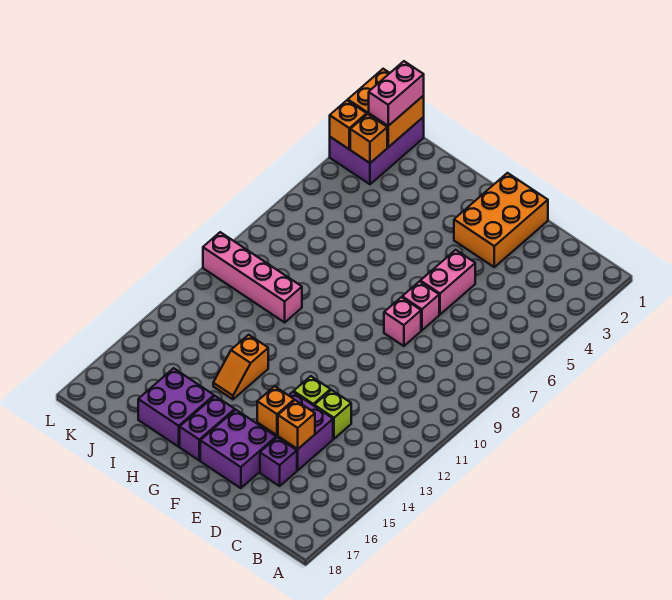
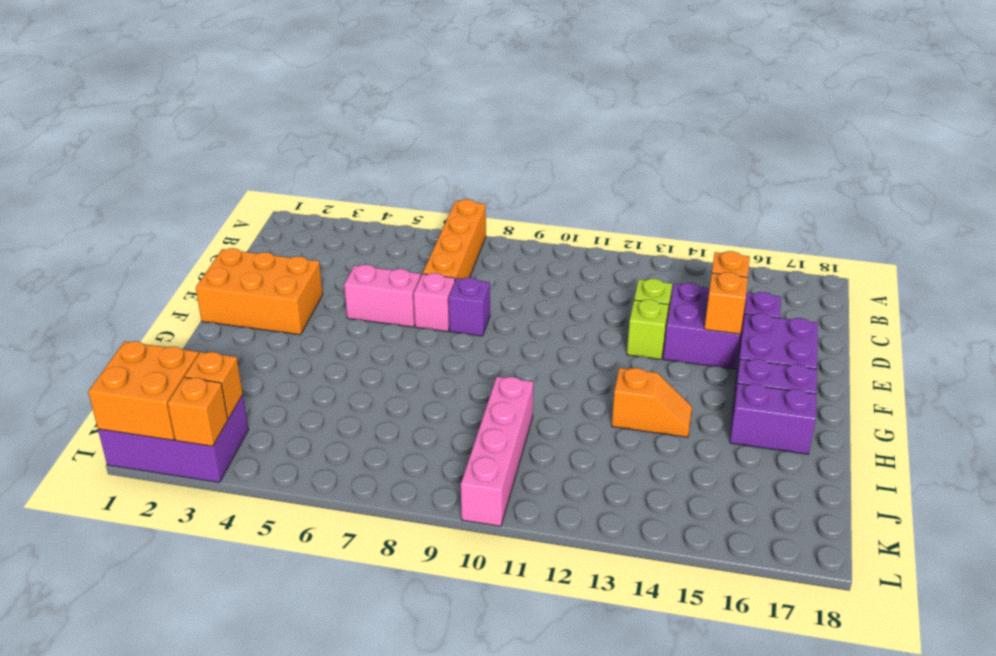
none -> orange brick A7:D7 level 1
pink brick E8 level 1 -> purple brick E8 level 1
purple brick H16:I17 level 1 -> purple brick H16:H17 level 1
pink brick K1:K2 level 3 -> none

